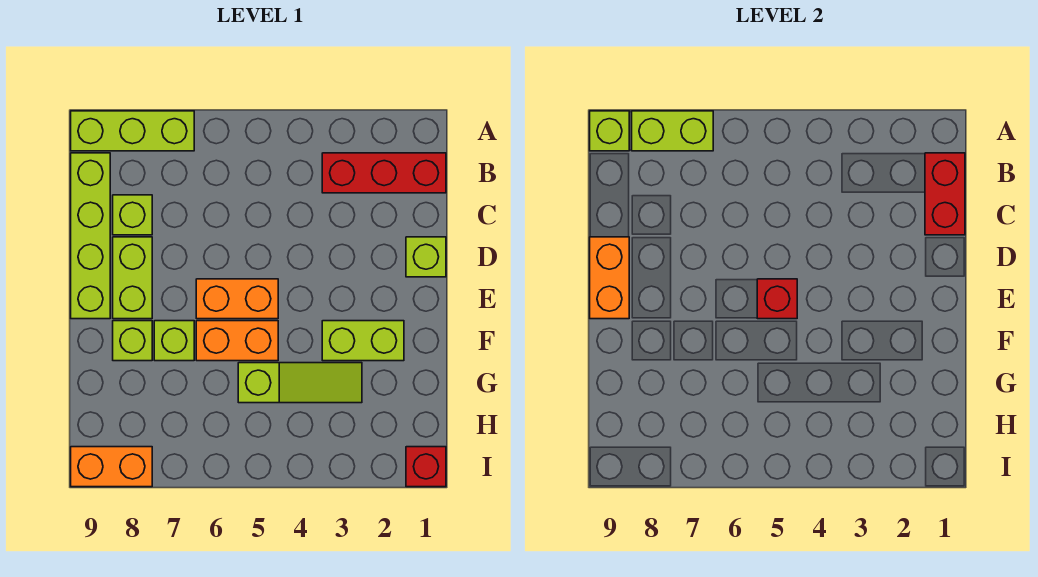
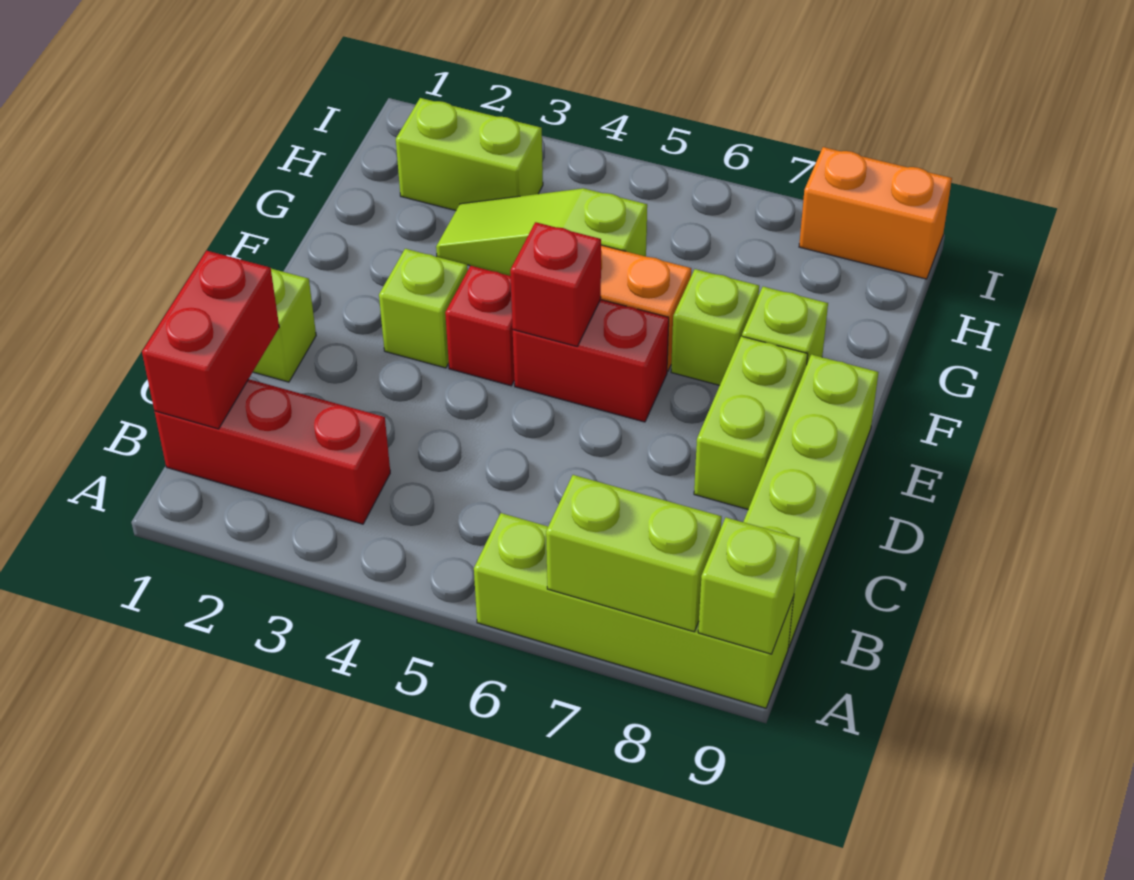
lime brick A7:A9 level 1 -> lime brick A6:A9 level 1
lime brick C8 level 1 -> lime brick E3 level 1
orange brick D9:E9 level 2 -> none
orange brick E5:E6 level 1 -> red brick E5:E6 level 1
lime brick F2:F3 level 1 -> lime brick H2:H3 level 1
red brick I1 level 1 -> red brick E4 level 1

